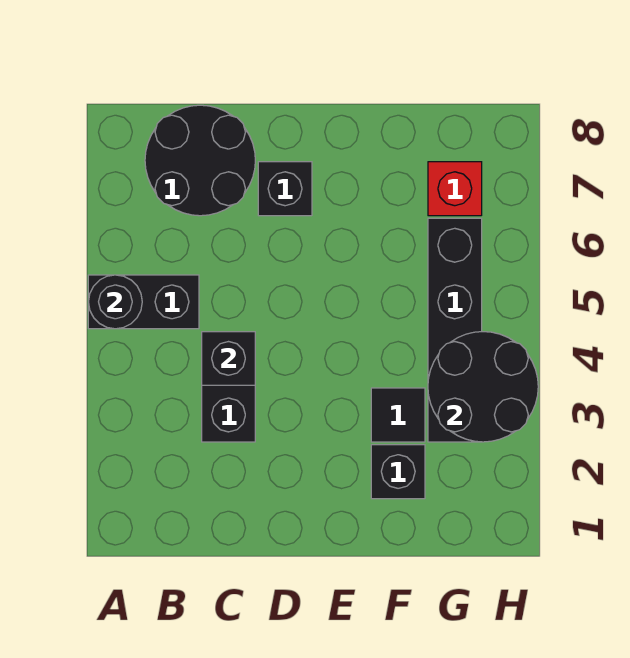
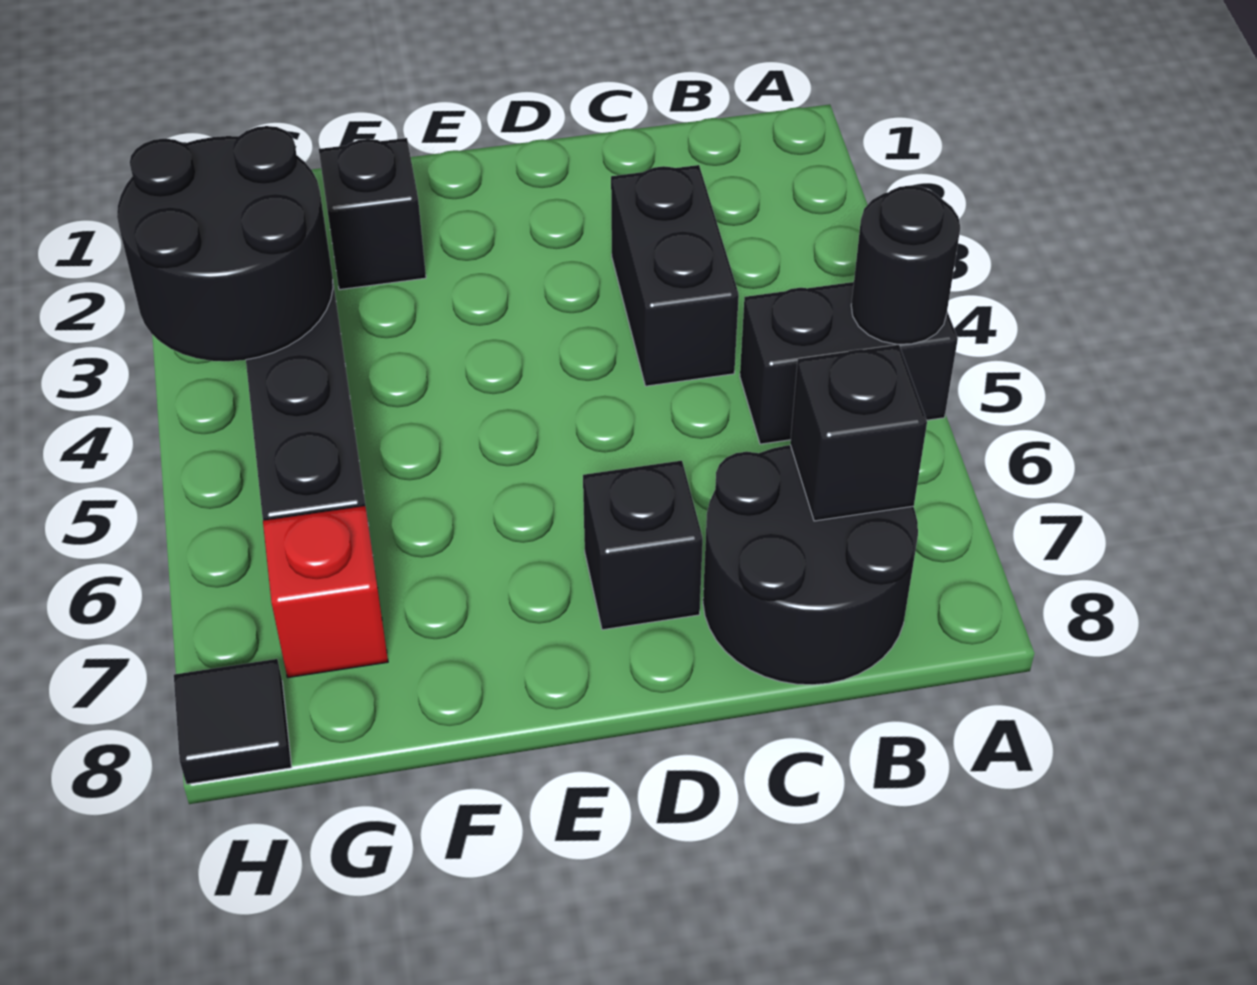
black brick C4 level 2 -> black brick B7 level 2
black tile F3 level 1 -> black tile H8 level 1

